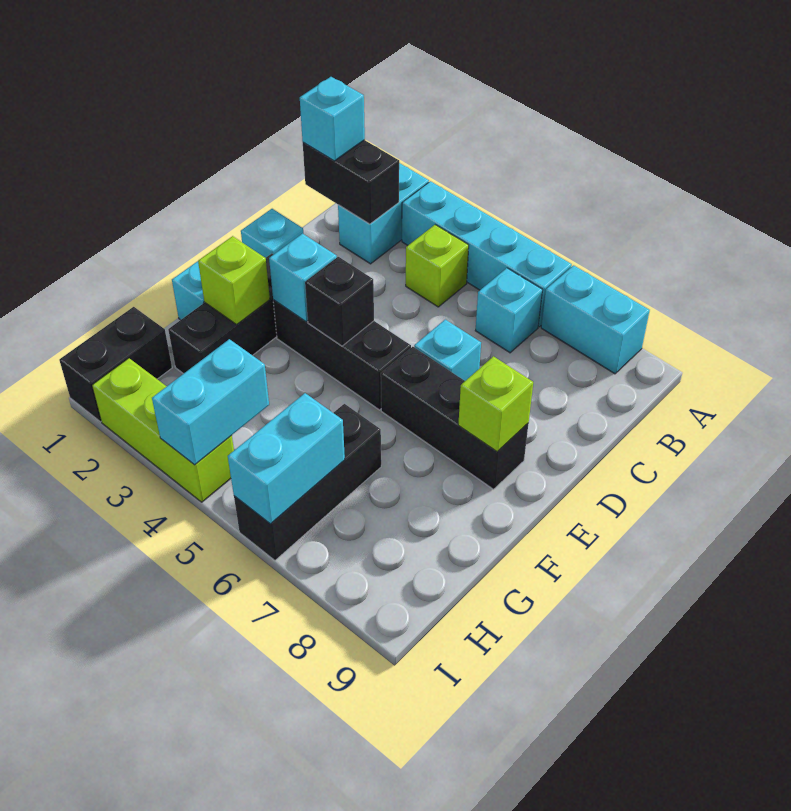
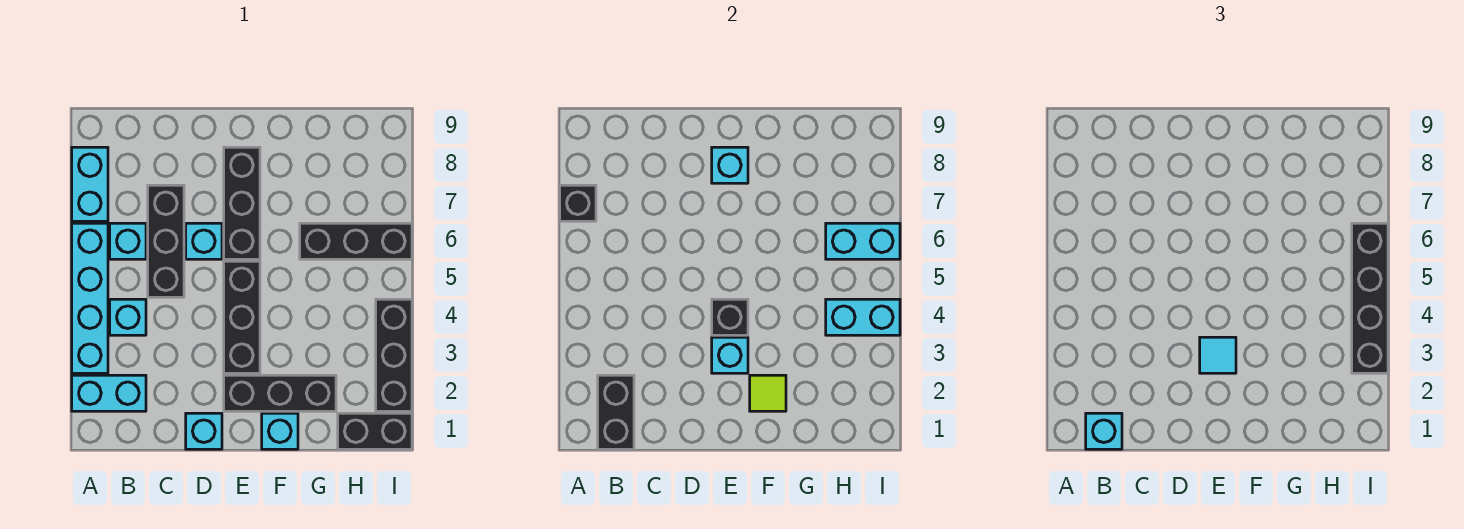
none -> black brick A7 level 2
lime brick B4 level 1 -> cyan brick B4 level 1
none -> black brick C5:C7 level 1
none -> cyan tile E3 level 3
lime brick E8 level 2 -> cyan brick E8 level 2
lime brick F2 level 2 -> lime tile F2 level 2
lime brick I2:I4 level 1 -> black brick I2:I4 level 1
none -> black brick I3:I6 level 3

